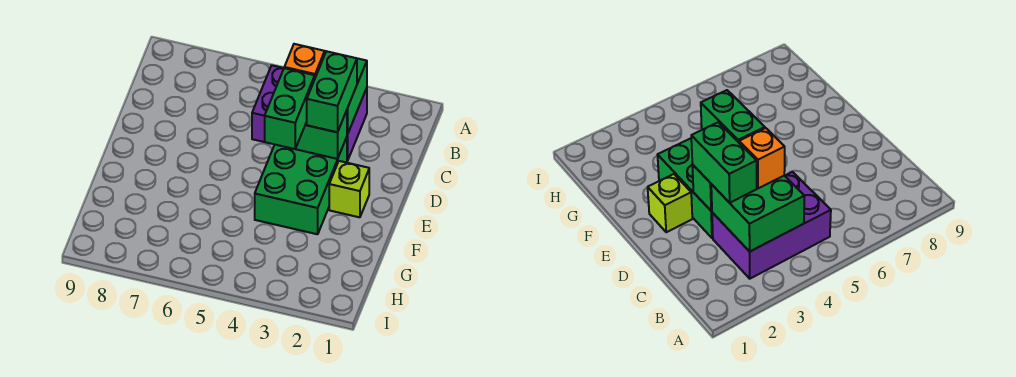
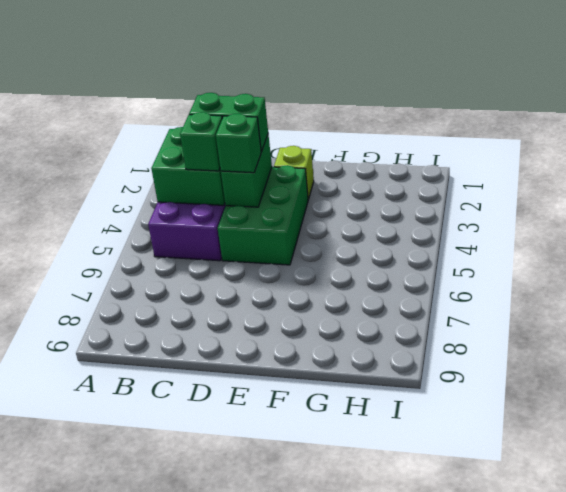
orange brick C4 level 3 -> green brick C4 level 3
green brick D3:F4 level 1 -> green brick D3:E5 level 1
green brick D4:E4 level 3 -> green brick D4 level 3

